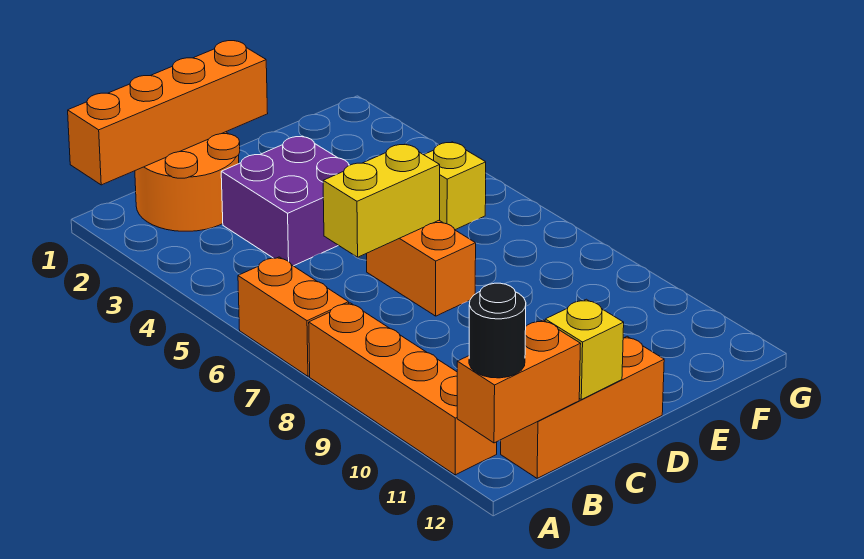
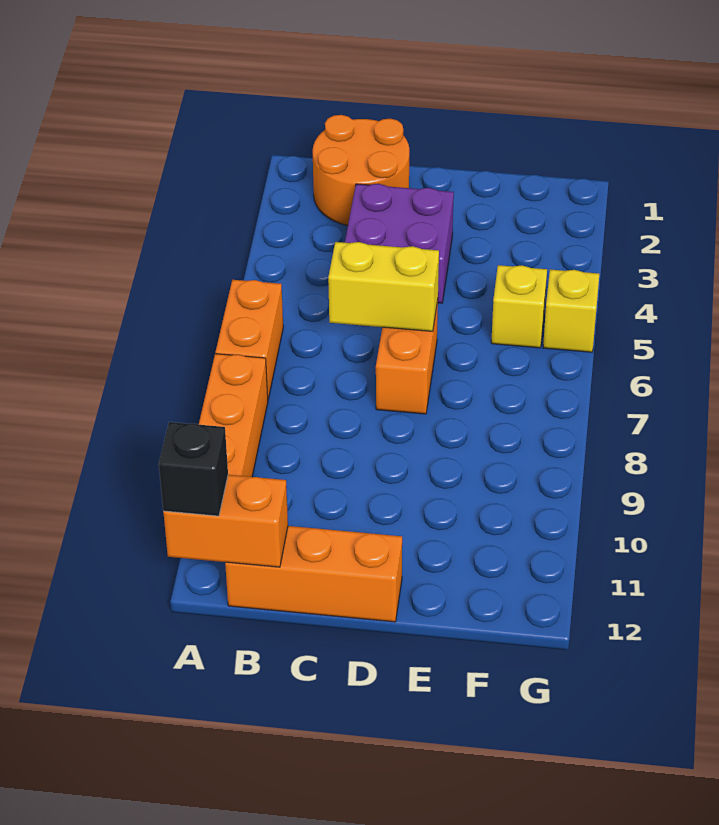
orange brick A1:D1 level 2 -> none
black round brick A12 level 3 -> black brick A12 level 3
yellow brick C12 level 2 -> yellow brick G5 level 1

